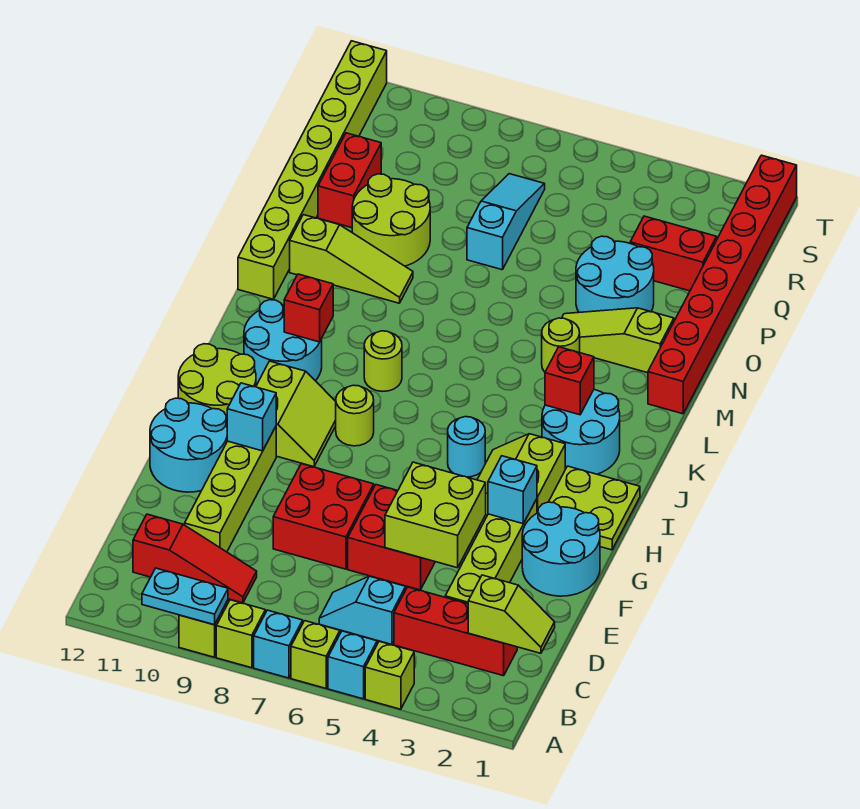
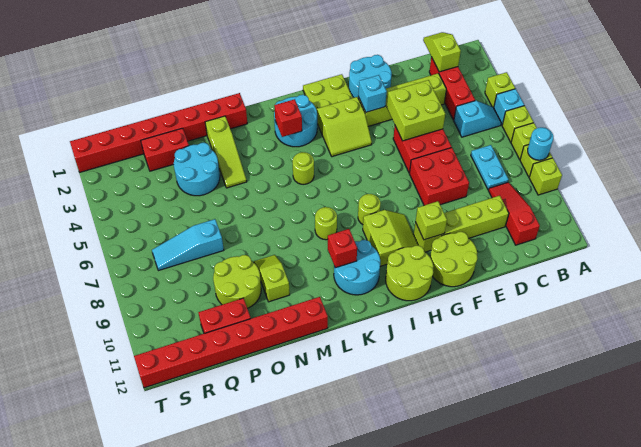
cyan brick A7 level 1 -> lime brick A7 level 1
cyan plate A9:A10 level 2 -> cyan plate C7:C8 level 1
cyan slope C5:C6 level 1 top 5 -> cyan slope B5:C5 level 1 top C
cyan round brick F11:G12 level 1 -> lime round brick F11:G12 level 1
cyan brick G10 level 2 -> lime brick G10 level 2
lime slope H9:I10 level 1 top 10 -> lime slope H9:I10 level 1 top I
cyan round brick I5 level 1 -> cyan round brick A8 level 2
lime round brick M4 level 1 -> lime round brick K5 level 1
lime brick M12:T12 level 1 -> red brick M12:T12 level 1
lime slope N9:N11 level 1 top 11 -> lime slope N9:N10 level 1 top 10
red brick Q2:Q3 level 1 -> red brick P2:Q2 level 1

